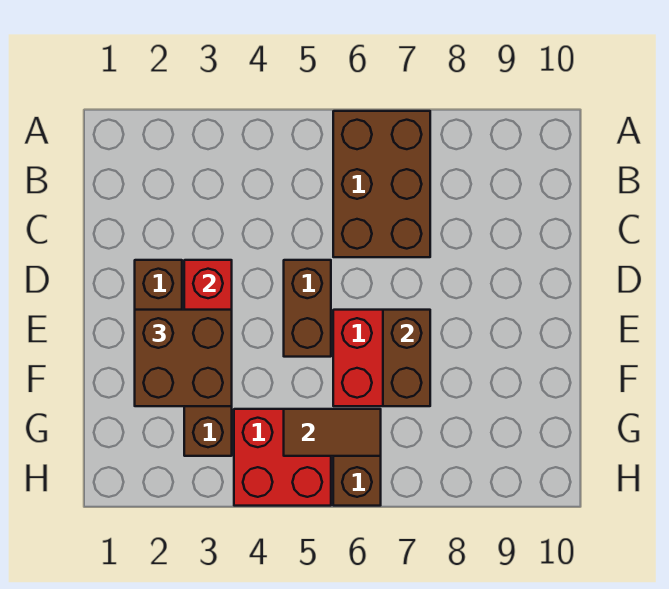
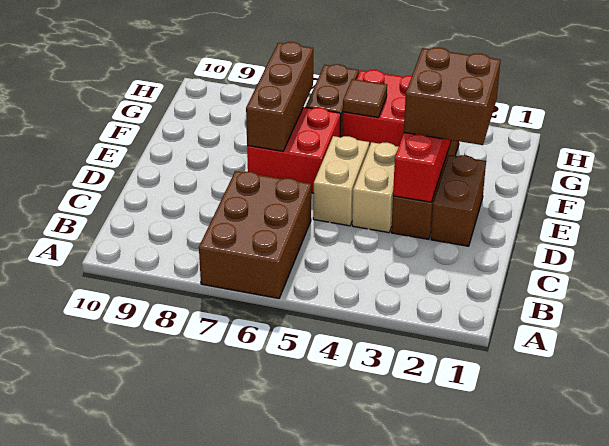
none -> tan brick D4:E4 level 1
brown brick D5:E5 level 1 -> tan brick D5:E5 level 1
brown brick E7:F7 level 2 -> brown brick E7:G7 level 2
brown tile G5:G6 level 2 -> brown tile G5 level 2

